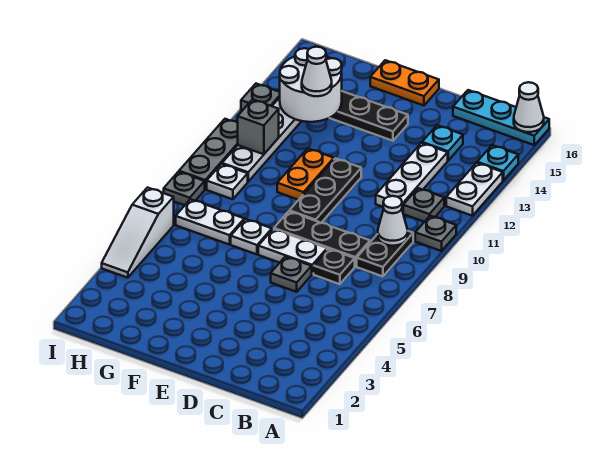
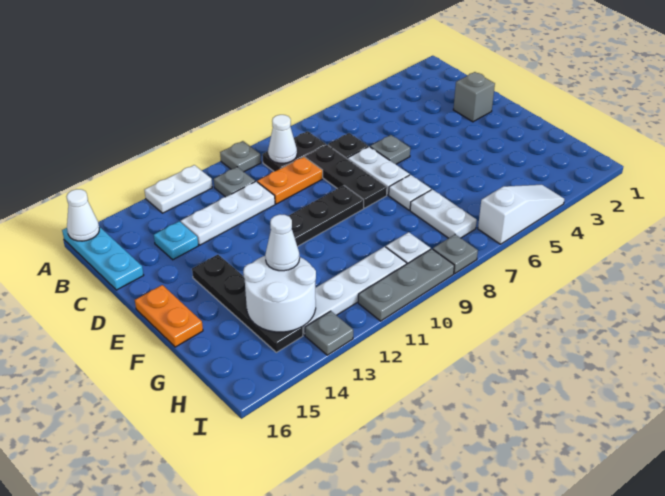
cyan plate A14 level 1 -> none
orange plate F10:F11 level 1 -> orange plate C9:C10 level 1
grey brick H11 level 2 -> grey brick D2 level 1

